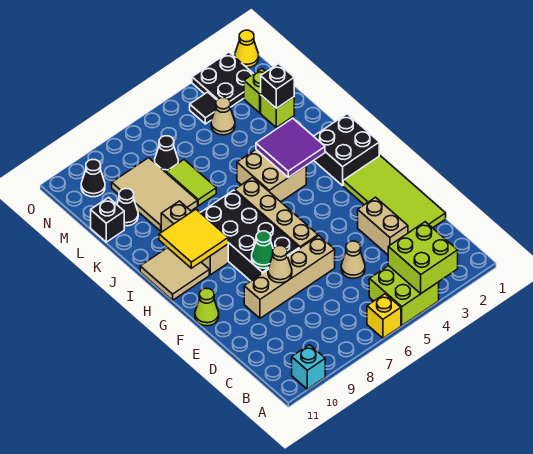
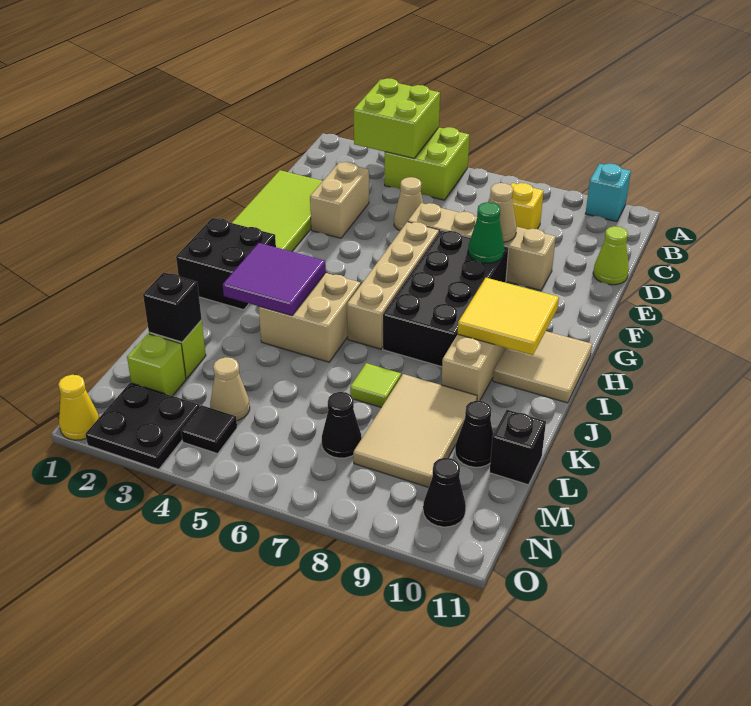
yellow brick A6 level 1 -> yellow brick C8 level 1
lime cone F11 level 1 -> lime cone D11 level 1
lime tile K7:L7 level 1 -> lime tile K7 level 1

